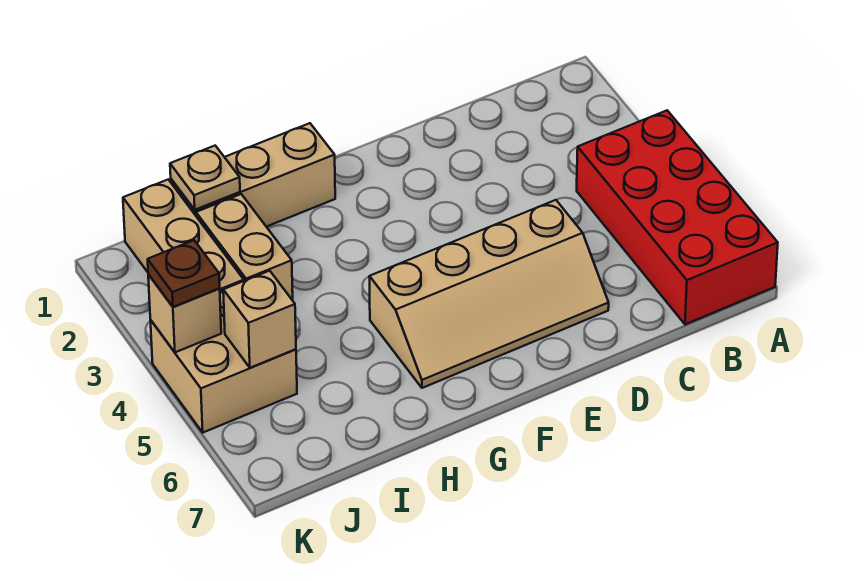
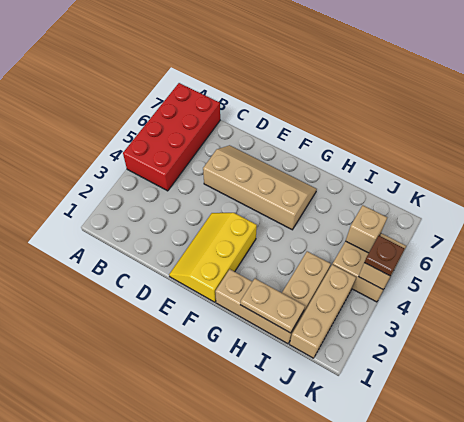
none -> yellow slope E1:F3 level 1 top F
tan plate I1 level 2 -> tan plate H1:I1 level 2

